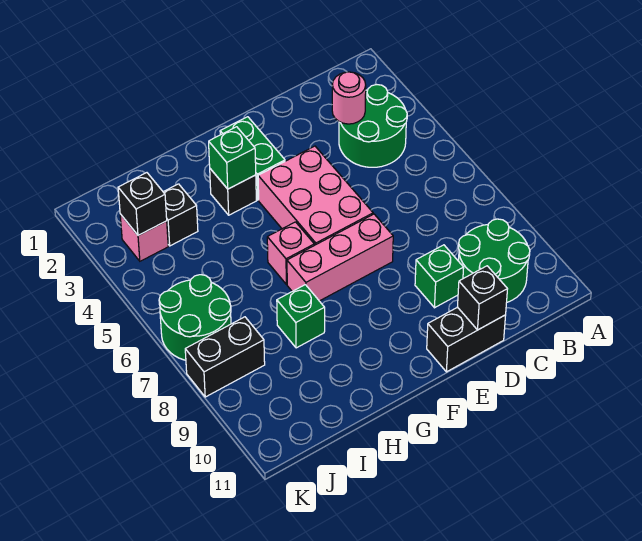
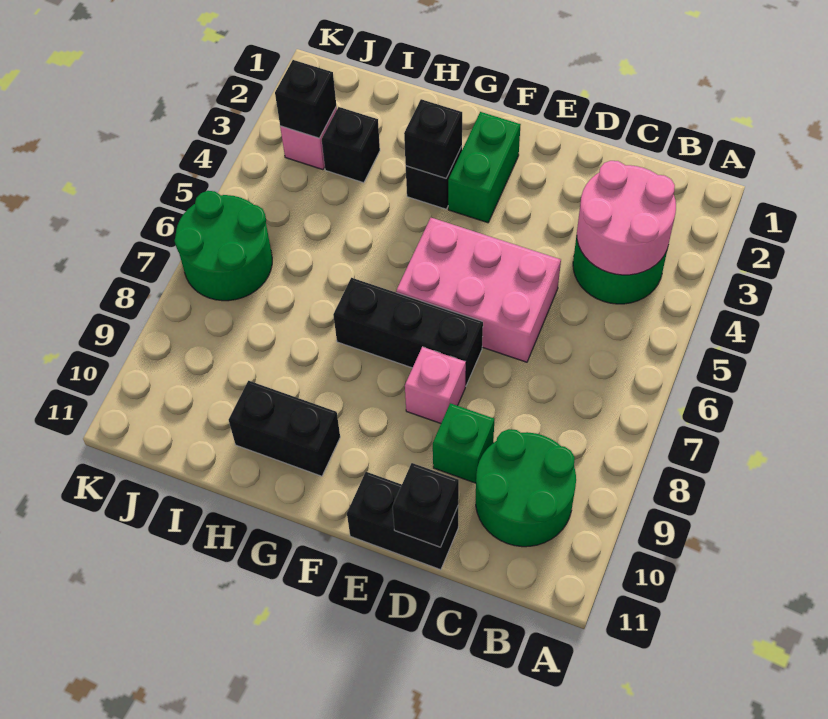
pink round brick C3 level 2 -> pink round brick B3:C4 level 2
pink brick E4:F6 level 1 -> pink brick D5:F6 level 1
pink brick E7:G7 level 1 -> black brick E7:G7 level 1
green brick G3 level 2 -> black brick G3 level 2
pink brick G6 level 1 -> pink brick E8 level 1
green brick H8 level 1 -> none
black brick J8:K8 level 1 -> black brick G10:H10 level 1

